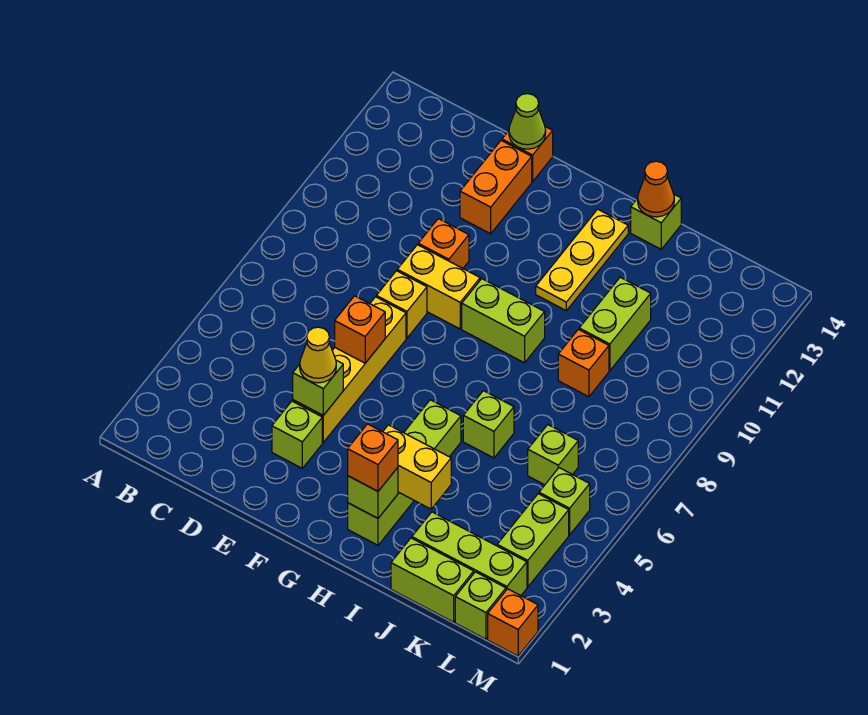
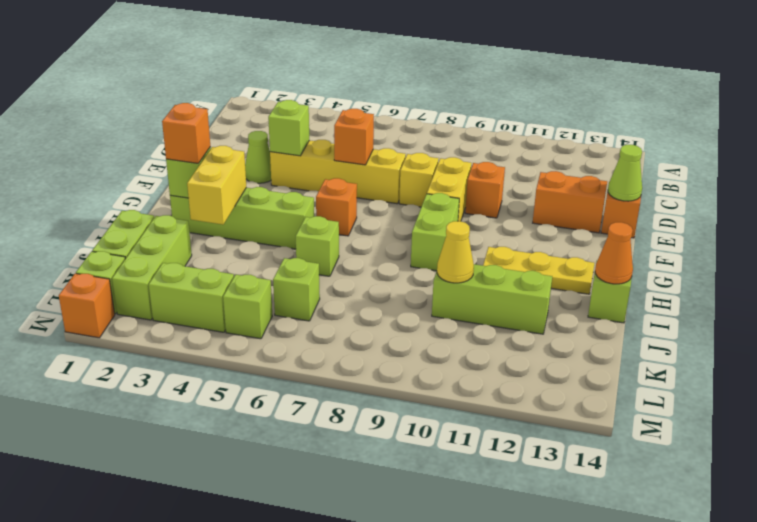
lime brick E3 level 1 -> lime cone E3 level 1
yellow cone E4 level 3 -> yellow cone J10 level 2
orange brick J9 level 1 -> orange brick G6 level 1
lime brick J10:J11 level 1 -> lime brick J10:J12 level 1

